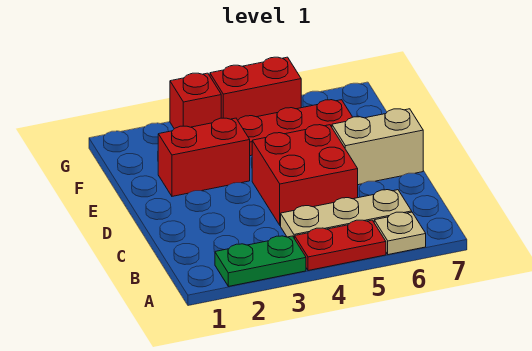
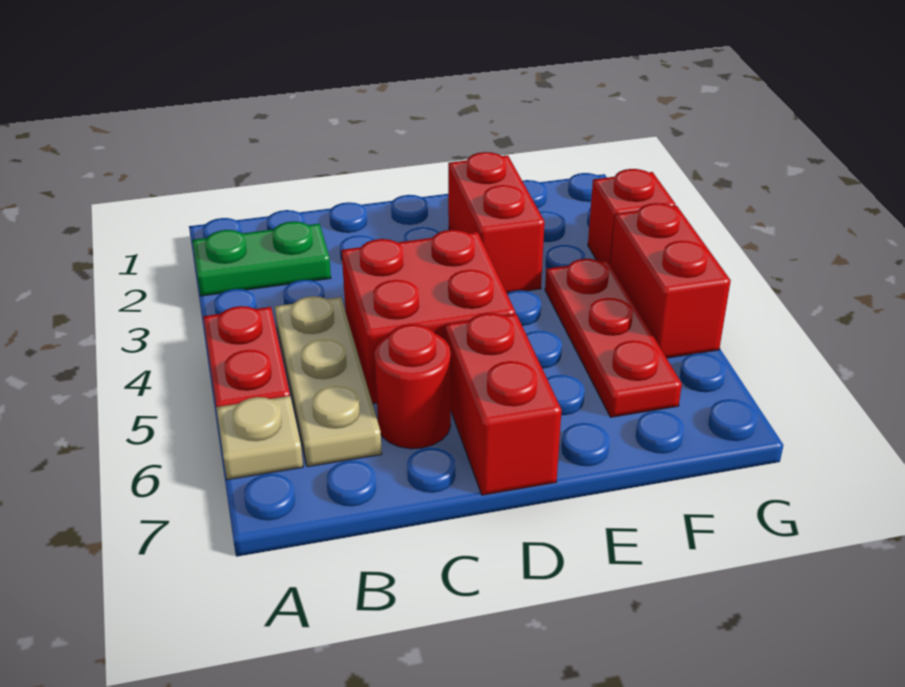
green plate A2:A3 level 1 -> green plate A2:B2 level 1
none -> red round brick C6 level 1
tan brick D6:D7 level 1 -> red brick D6:D7 level 1

